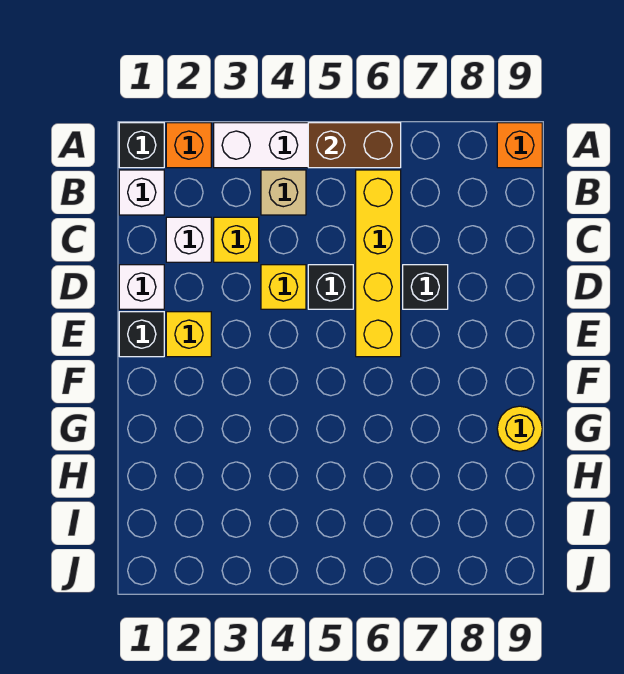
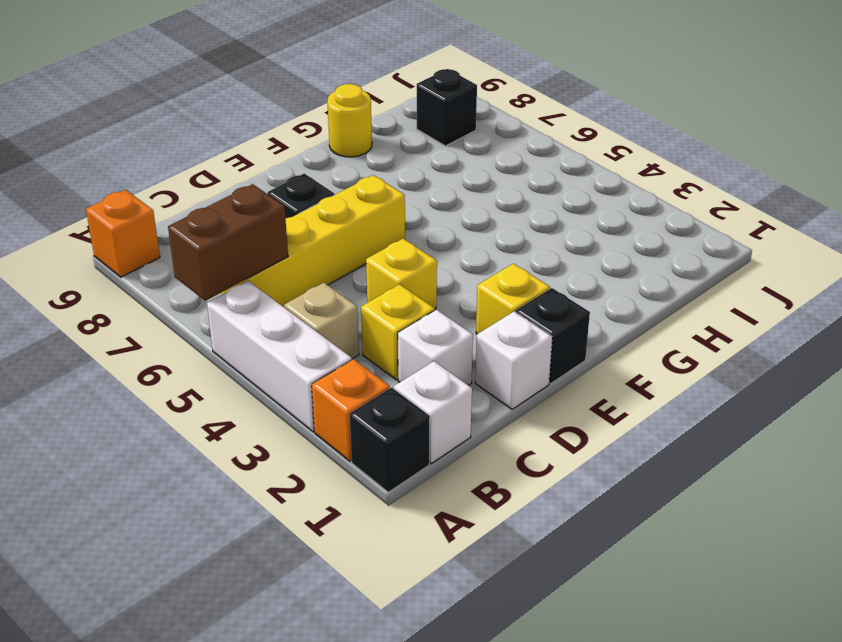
brown brick A5:A6 level 2 -> brown brick A6:B6 level 2
black brick D5 level 1 -> black brick I8 level 1

